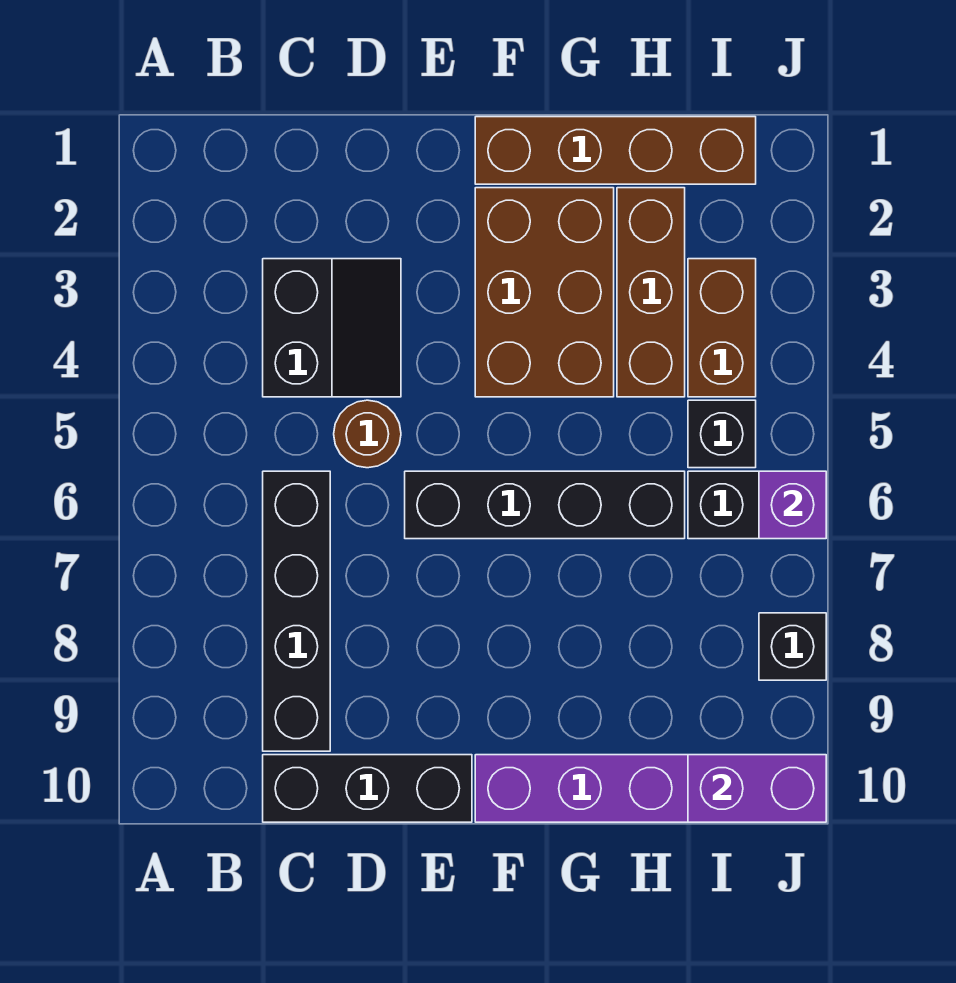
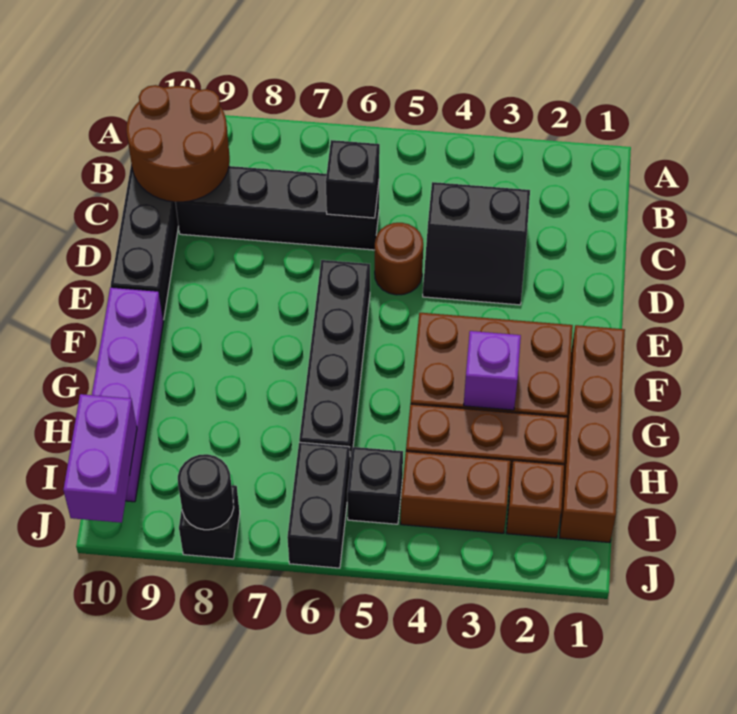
none -> brown round brick B9:C10 level 2
none -> black brick C6 level 2
none -> brown brick I2 level 1
purple brick J6 level 2 -> purple brick G3 level 2
none -> black round brick J8 level 2

